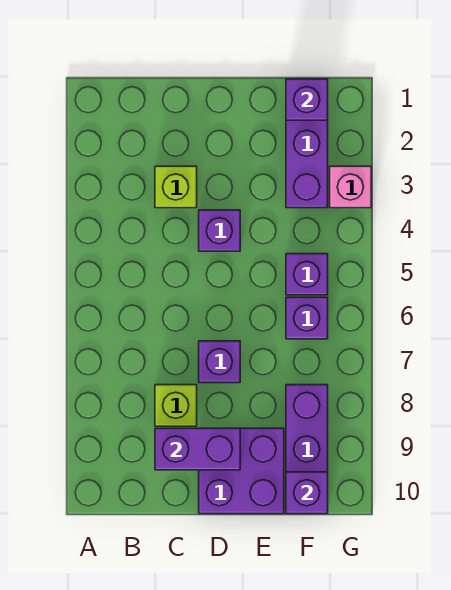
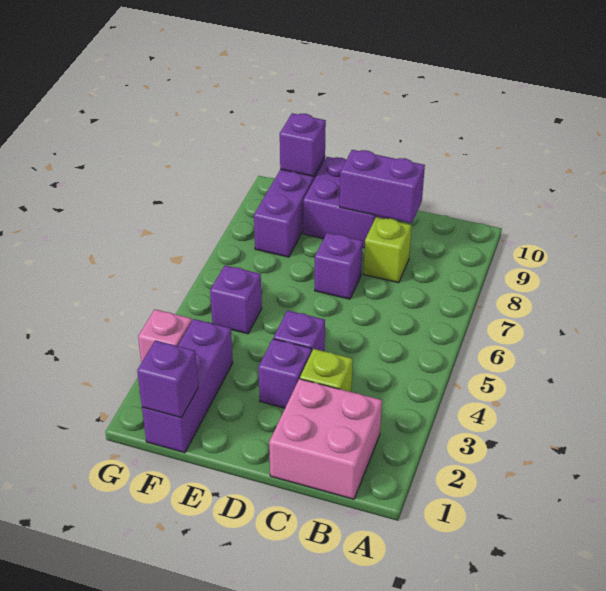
none -> pink brick B1:C2 level 1
purple brick F6 level 1 -> purple brick D3 level 1

